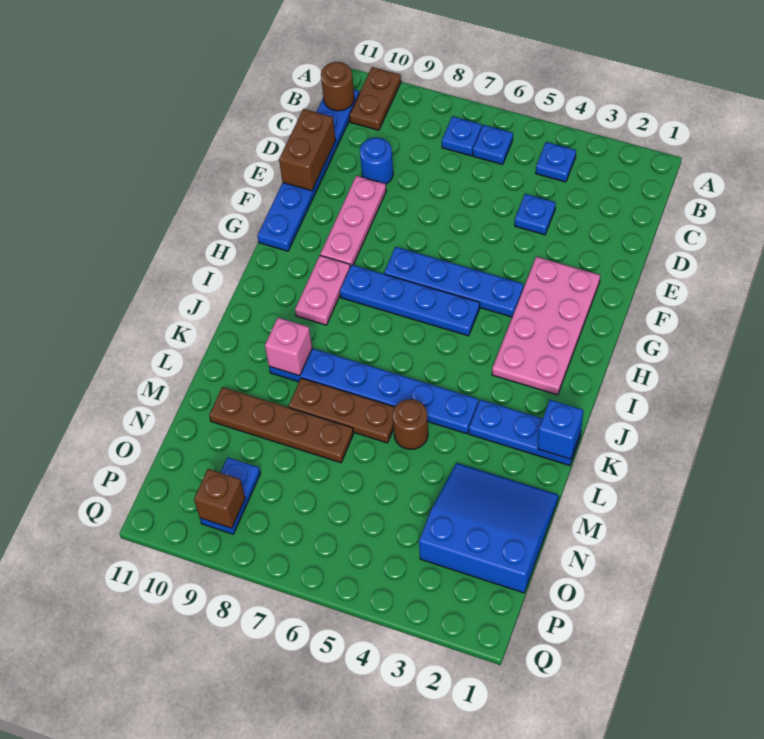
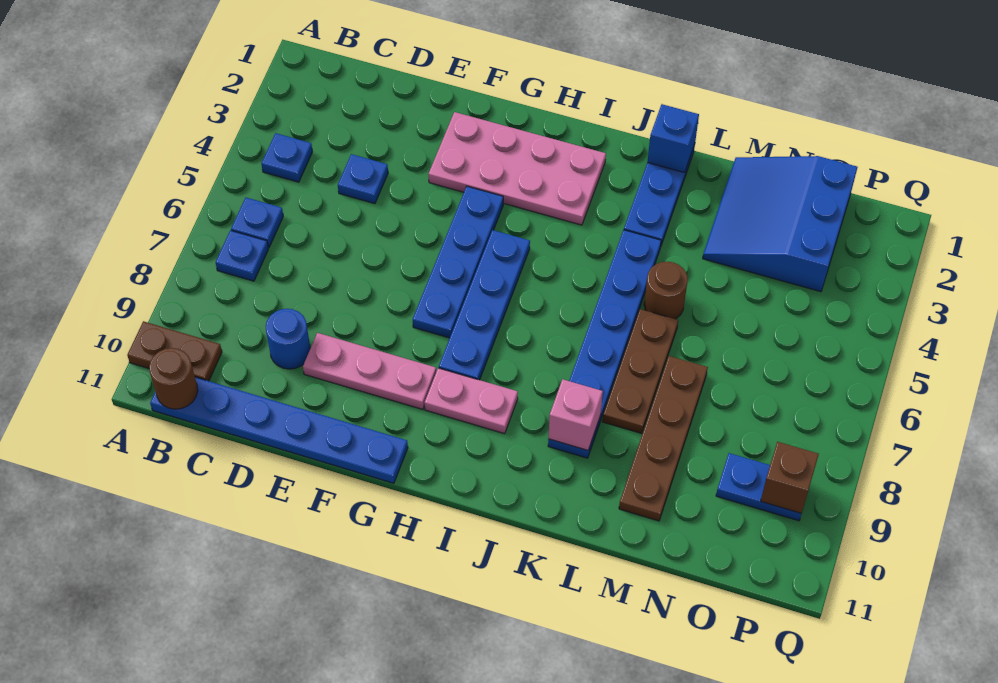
brown brick D11:E11 level 2 -> none

